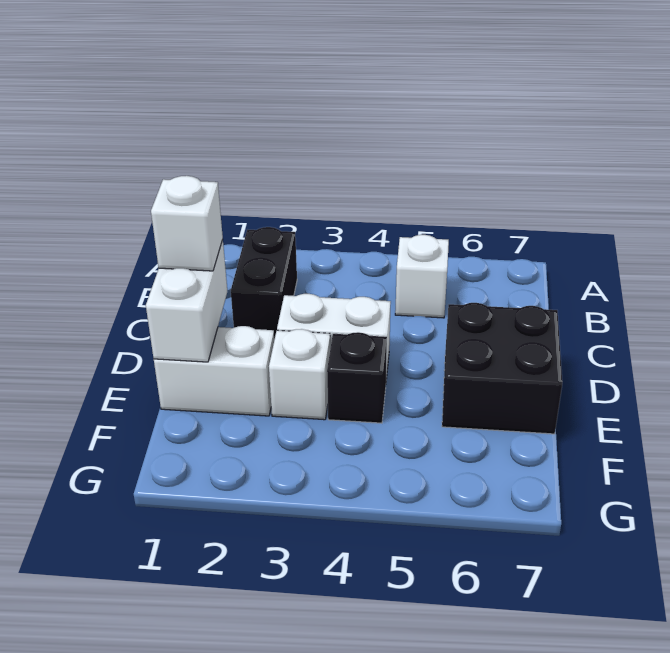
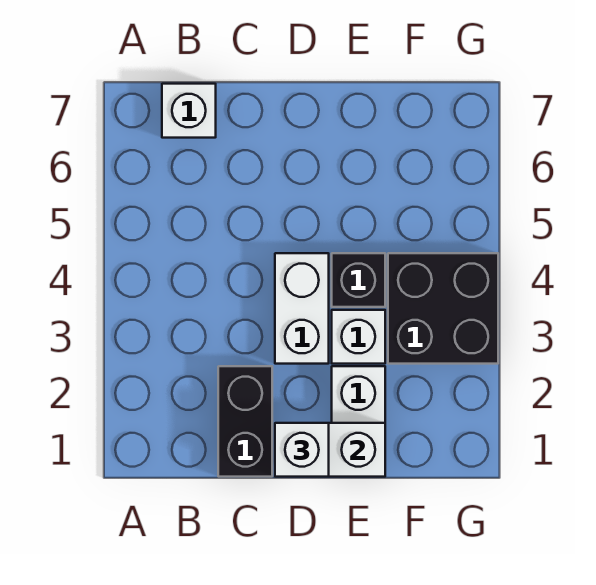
black brick B2:C2 level 1 -> black brick C1:C2 level 1
white brick B5 level 1 -> white brick B7 level 1
black brick D6:E7 level 1 -> black brick F3:G4 level 1

